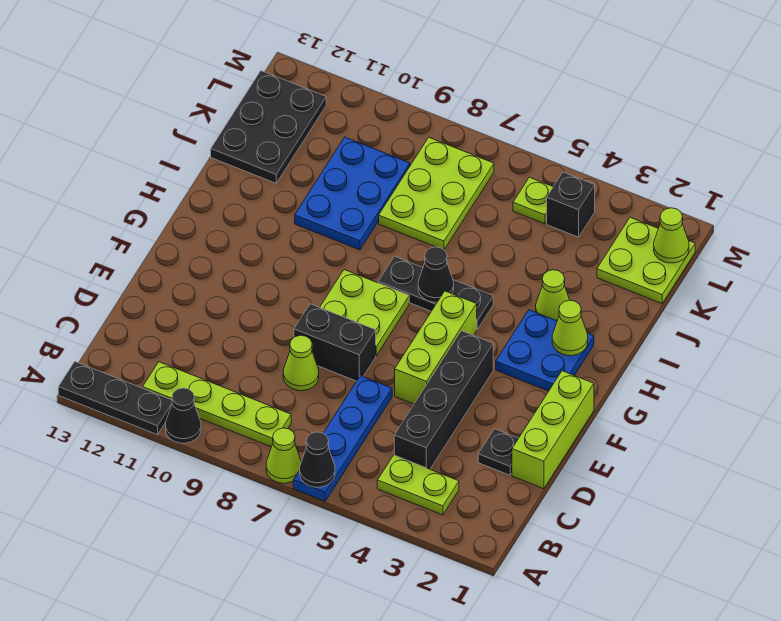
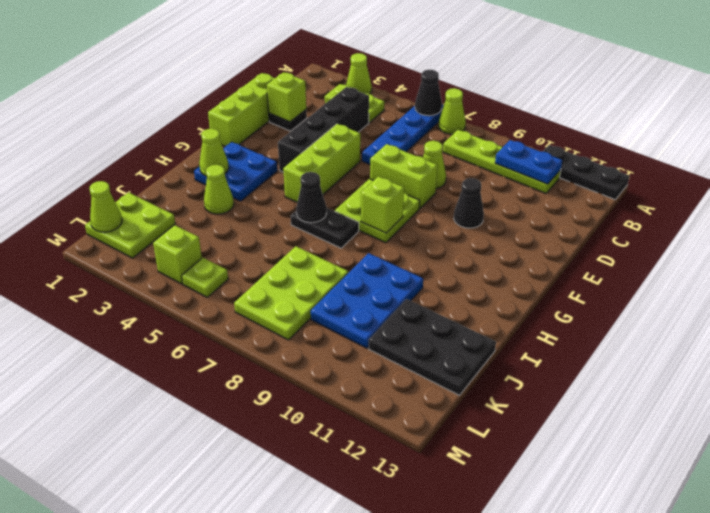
none -> lime cone A3 level 1
black cone A10 level 1 -> black cone E10 level 1
none -> blue plate B10:B11 level 2
none -> lime brick D2 level 2
black brick E7:E8 level 1 -> lime brick E7:E8 level 1
none -> lime brick G8 level 2
black plate H5:H7 level 1 -> black plate H6:H7 level 1
black plate J12:L13 level 1 -> black plate J11:K13 level 1
black brick L4 level 1 -> lime brick L4 level 1

